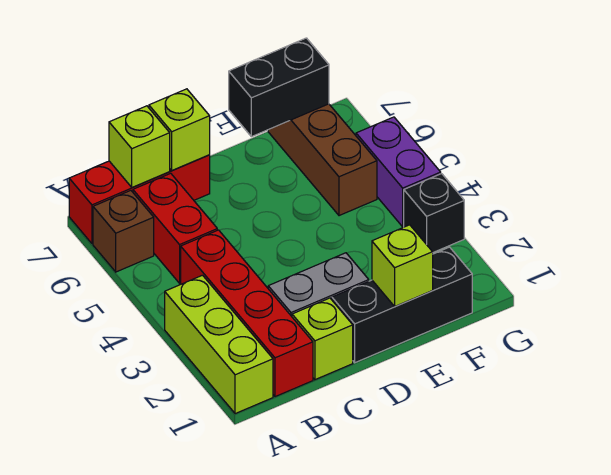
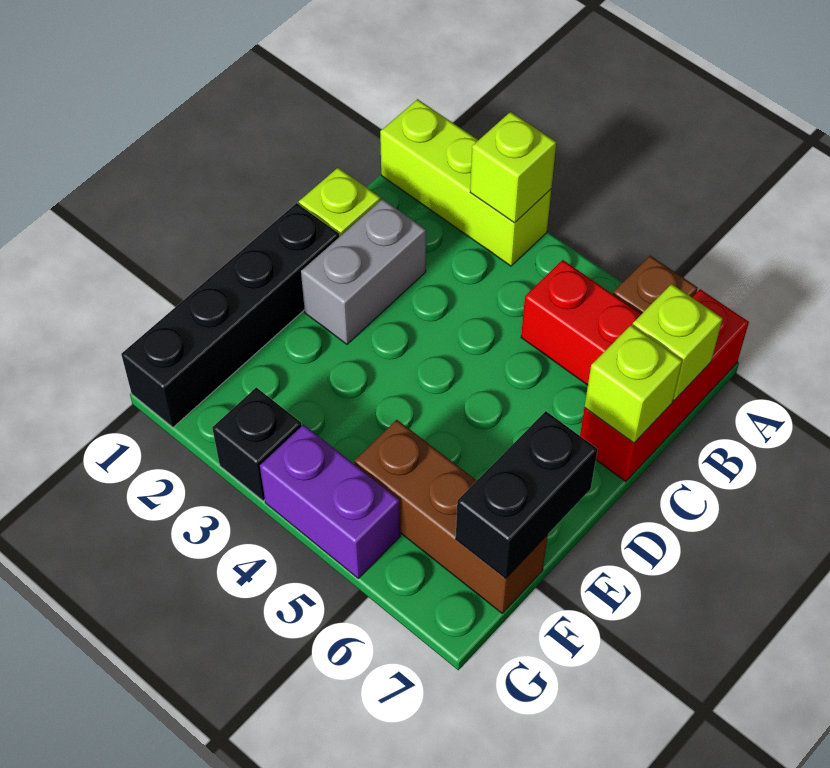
red brick B1:B4 level 1 -> none
black brick D1:F1 level 1 -> black brick D1:G1 level 1
lime brick E1 level 2 -> lime brick A3 level 2

